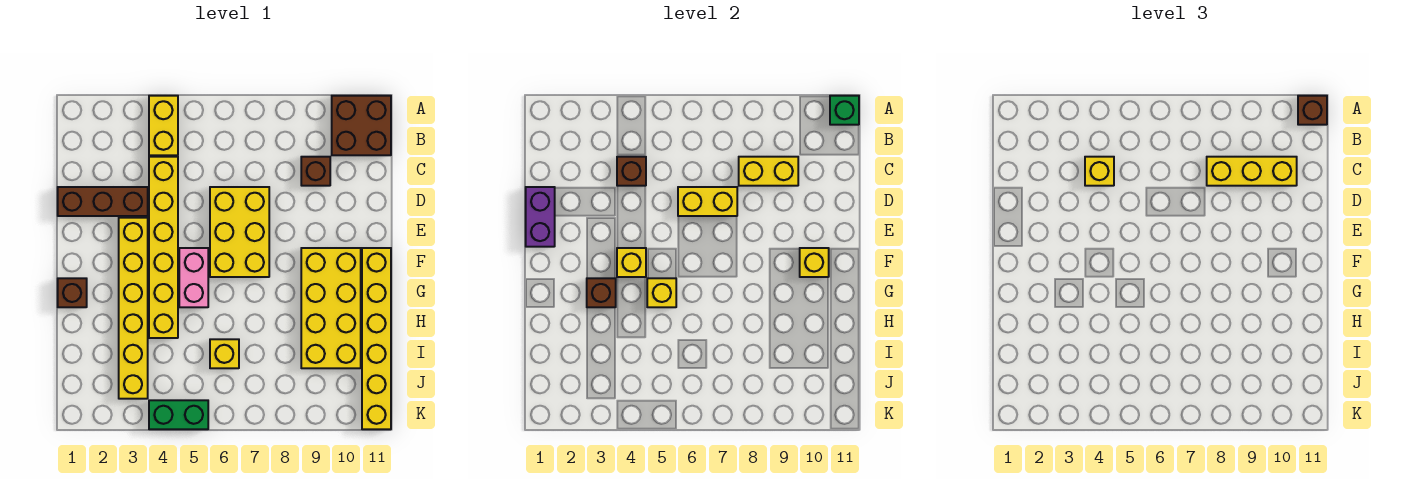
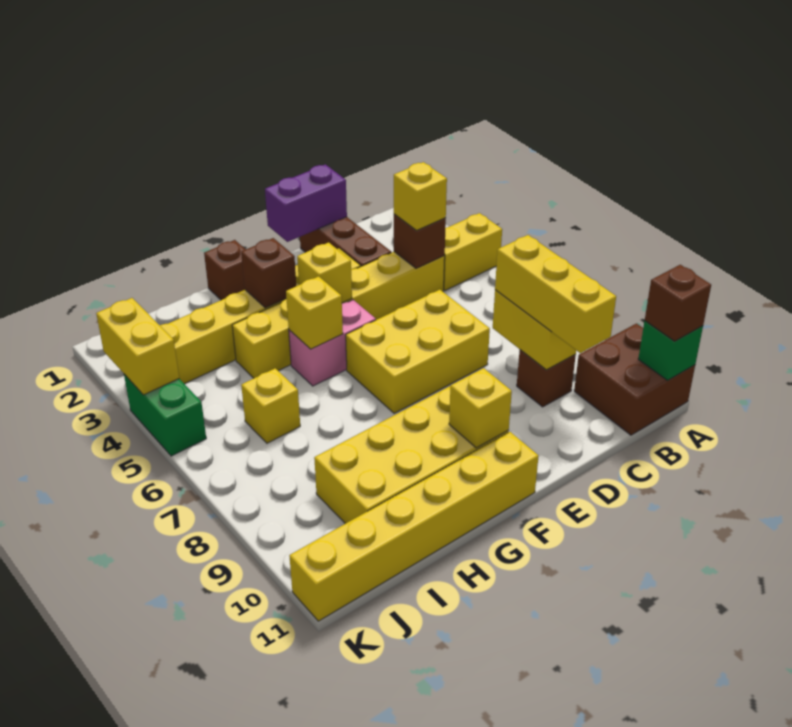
yellow brick D6:D7 level 2 -> yellow brick K3:K4 level 2

